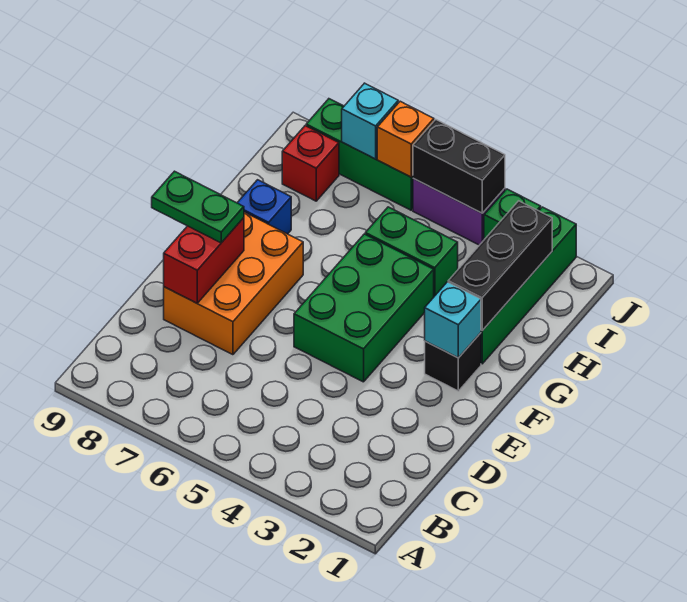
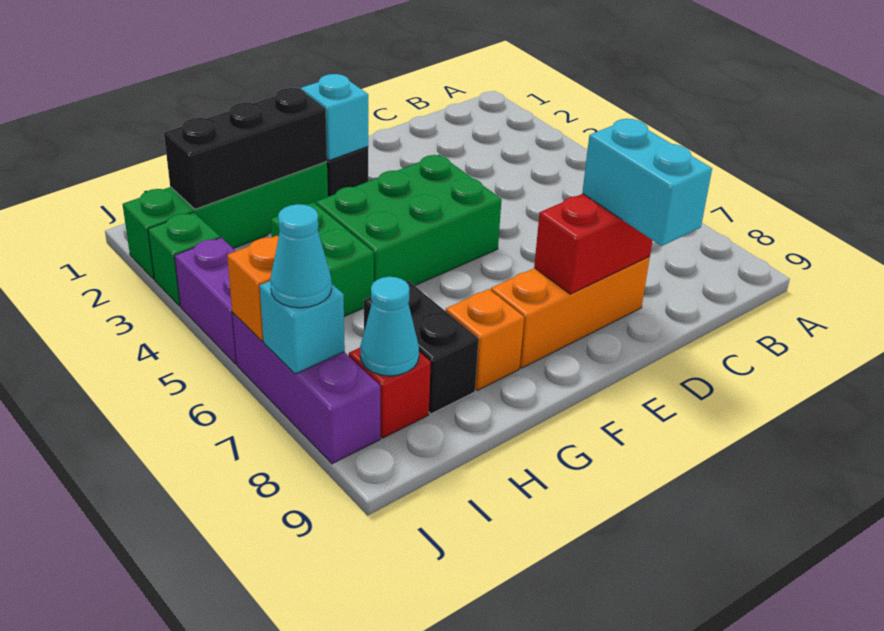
orange brick D7:F8 level 1 -> orange brick D8:F8 level 1
none -> cyan brick D8:D9 level 3
green plate E8:E9 level 3 -> none
blue brick G8 level 1 -> orange brick G8 level 1
none -> cyan cone I8 level 2
black brick J4:J5 level 2 -> black brick H7:H8 level 1
green brick J6:J8 level 1 -> purple brick J6:J8 level 1
none -> cyan cone J7 level 3

